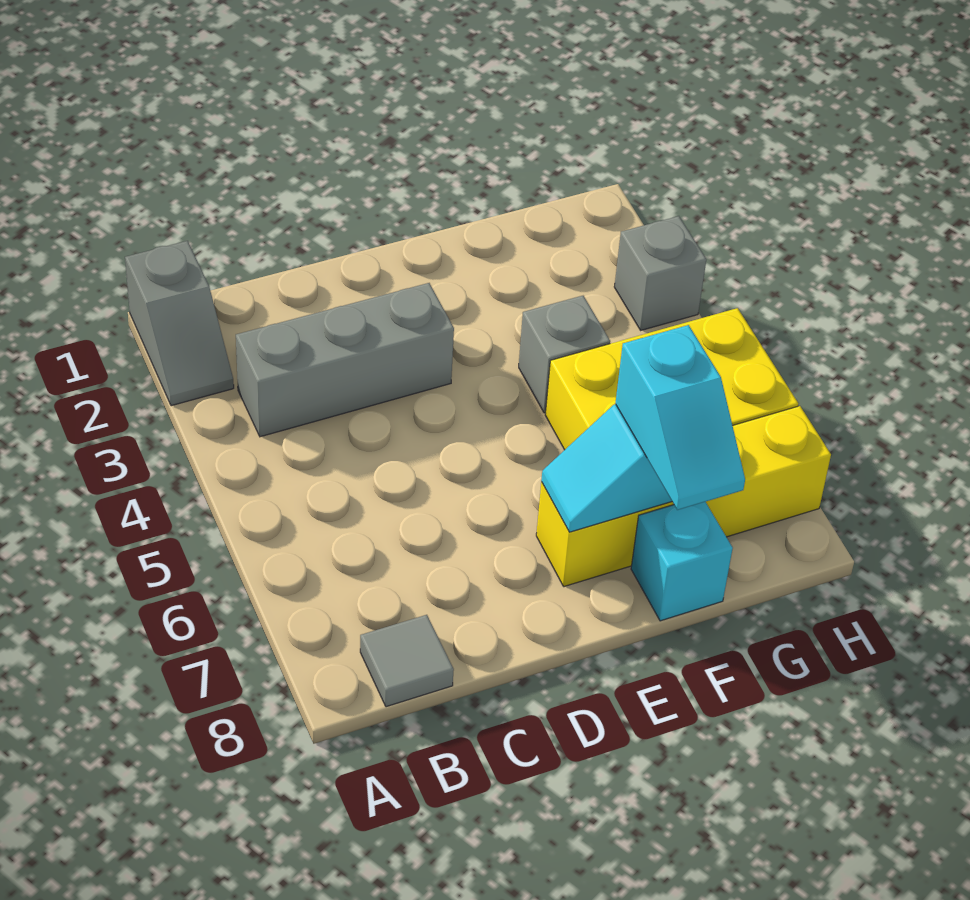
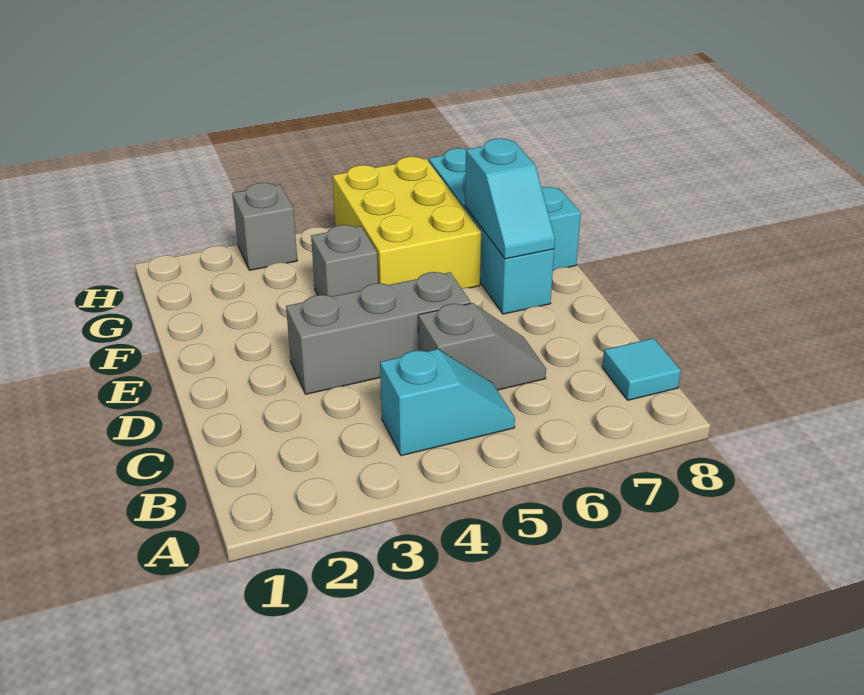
grey slope A1:A2 level 1 top 1 -> grey slope C5:C6 level 1 top 5
grey brick B3:D3 level 1 -> grey brick D3:D5 level 1
grey tile B8 level 1 -> cyan tile B8 level 1
yellow brick E7:H7 level 1 -> cyan brick E7:H7 level 1
cyan slope F7:F8 level 3 top 7 -> cyan slope B4:B5 level 1 top 4

